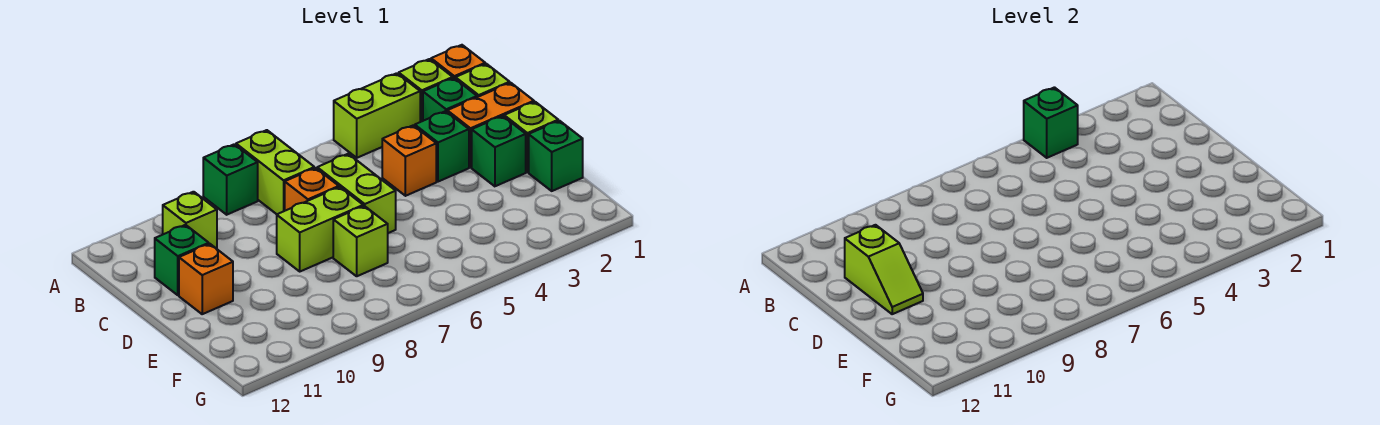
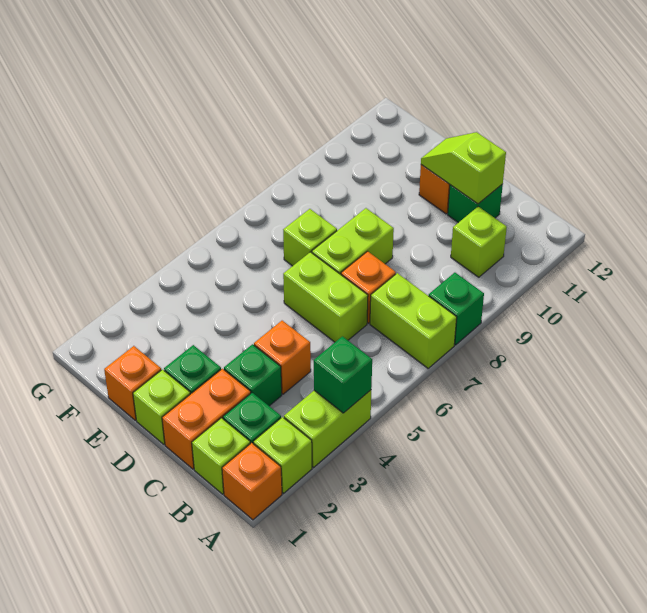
green brick E1 level 1 -> orange brick E1 level 1

